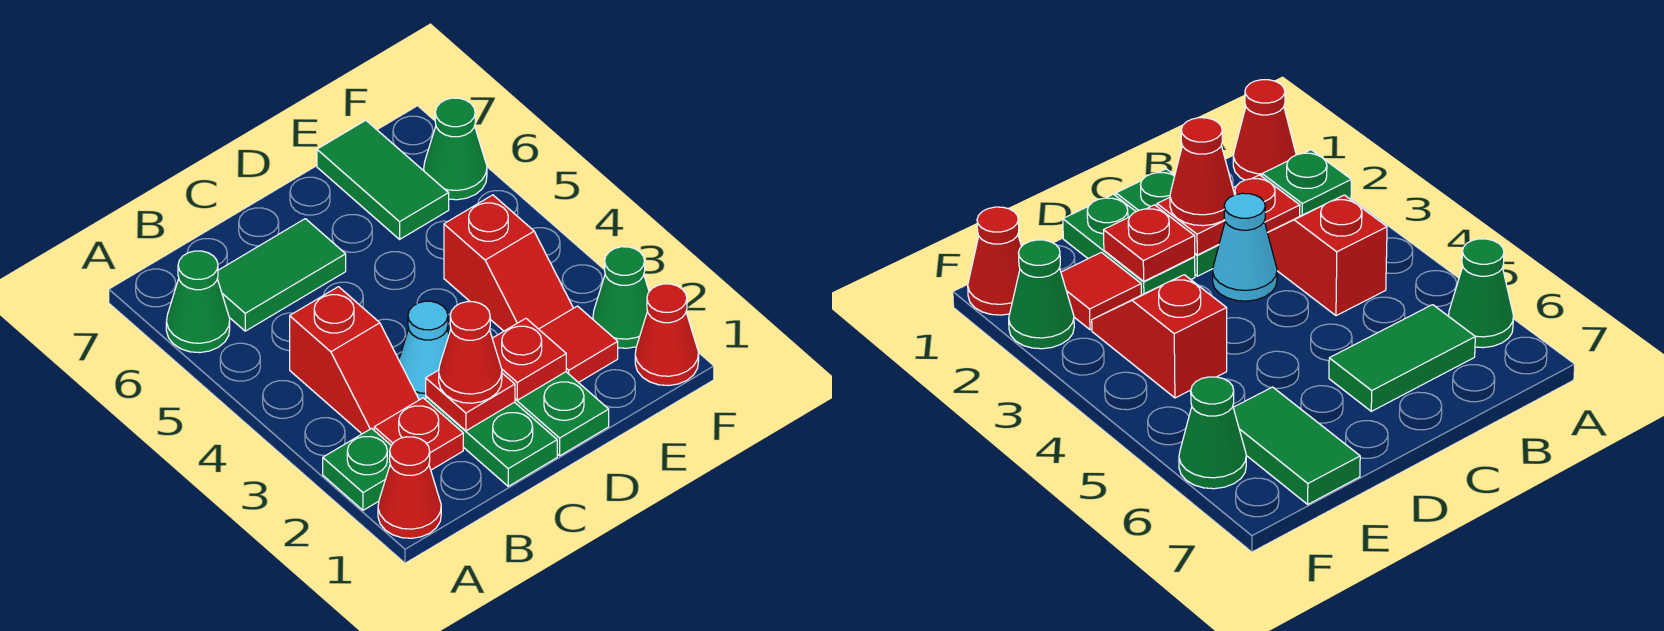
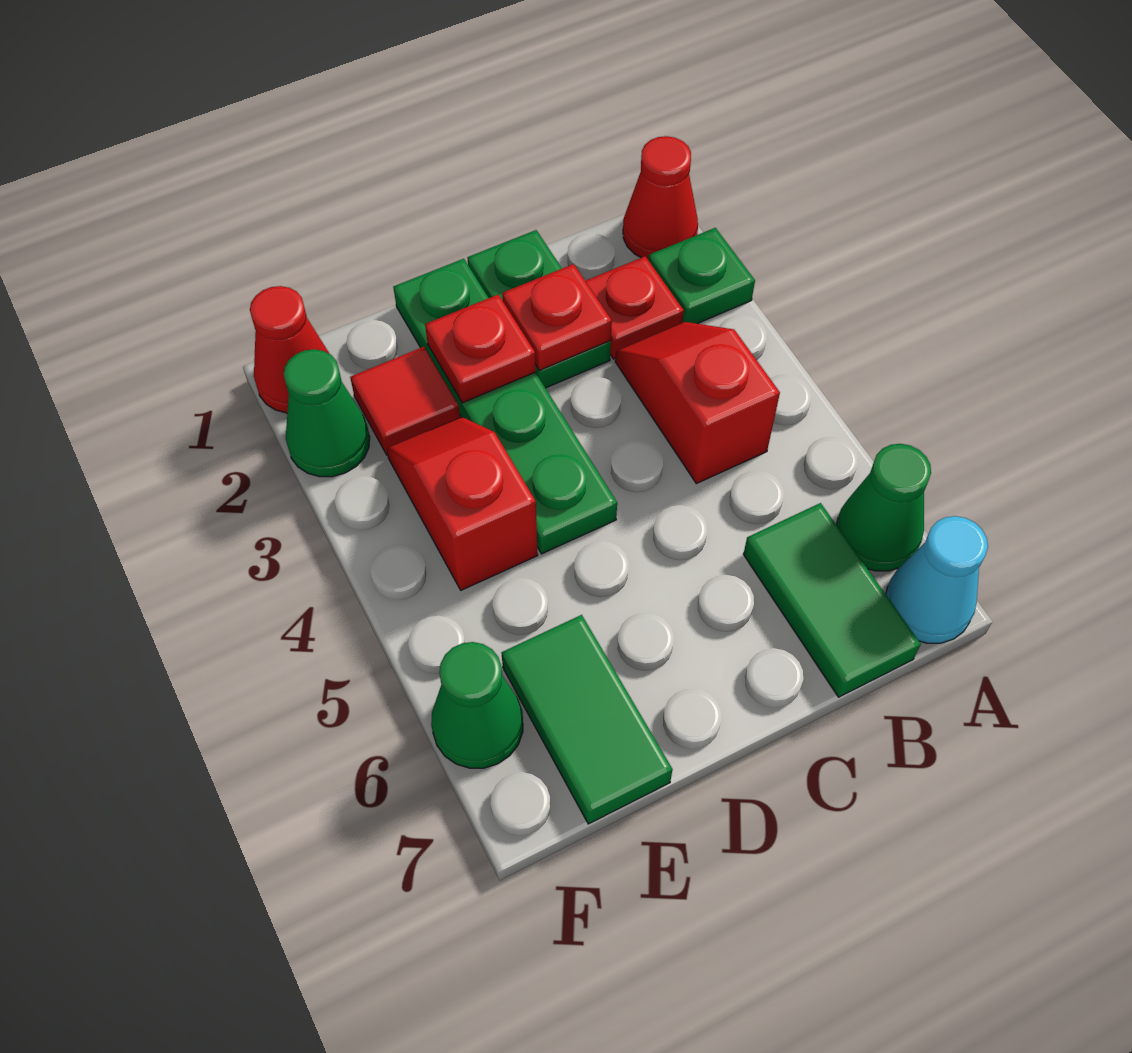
green tile B6:C6 level 1 -> green tile B6:B7 level 1
red cone C2 level 3 -> none
cyan cone C3 level 1 -> cyan cone A7 level 1
green plate D1:D2 level 1 -> green plate D1:D4 level 1

